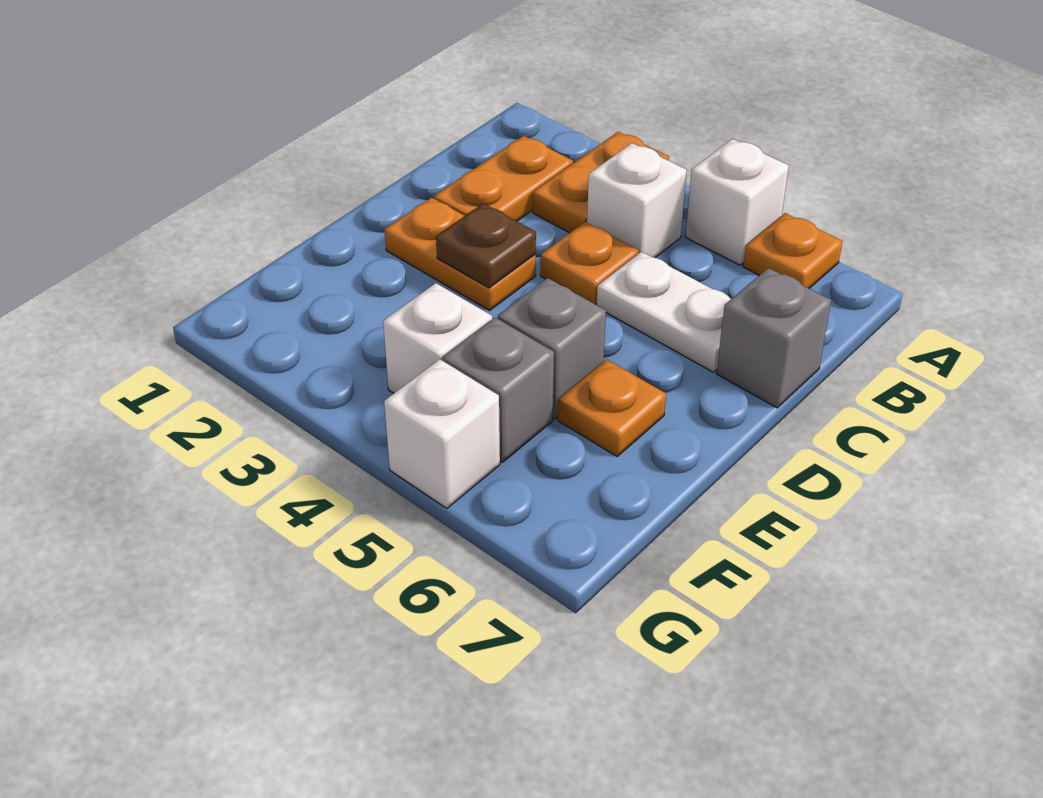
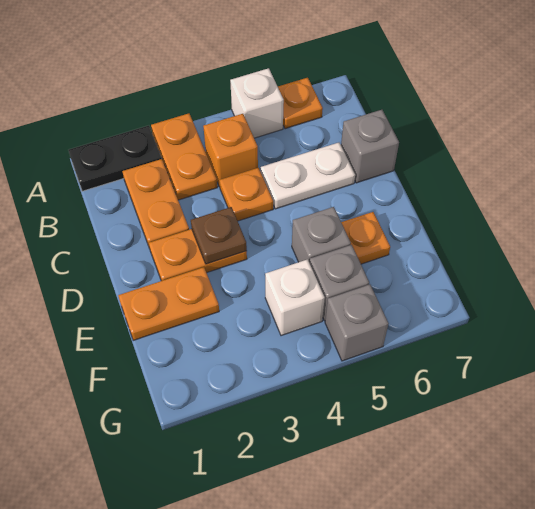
none -> black plate A1:A2 level 1
white brick B4 level 1 -> orange brick B4 level 1
none -> orange plate E1:E2 level 1
white brick G5 level 1 -> grey brick G5 level 1

